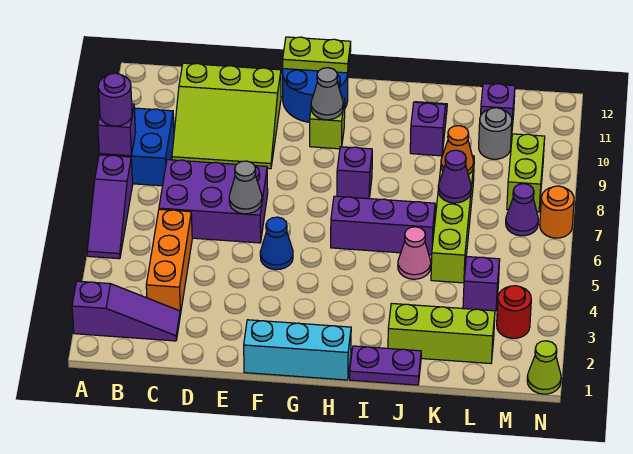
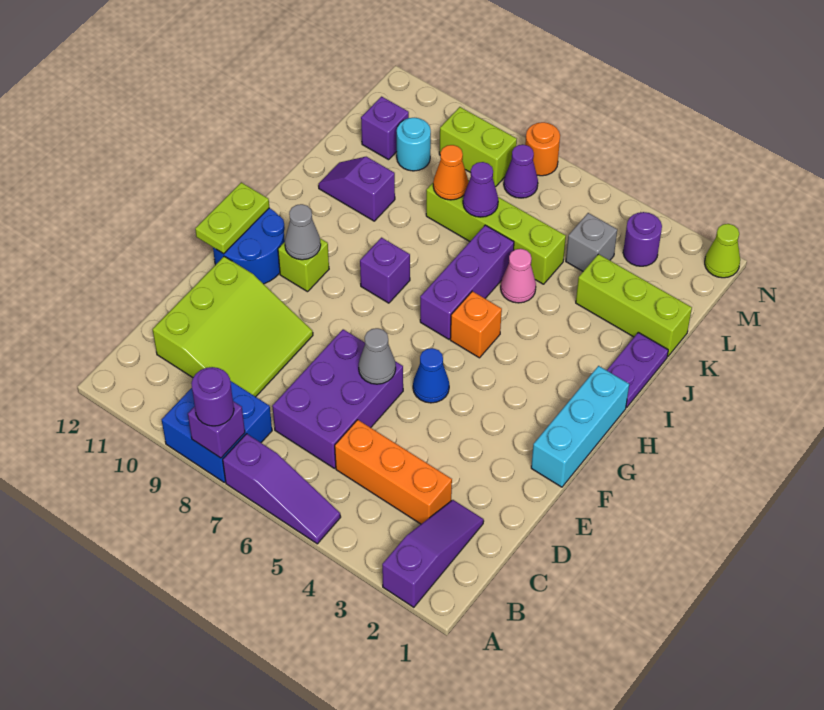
none -> orange brick H5 level 1
lime brick J2:L2 level 1 -> lime brick K1:K3 level 1
purple brick L4 level 1 -> grey brick L4 level 1
grey round brick L10 level 1 -> cyan round brick L10 level 1
red round brick M3 level 1 -> purple round brick M3 level 1

